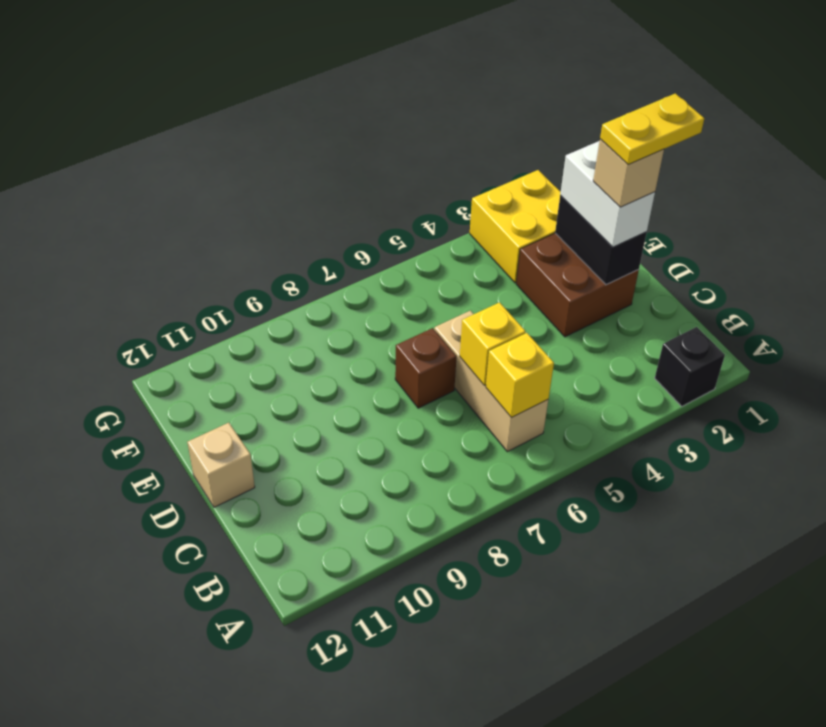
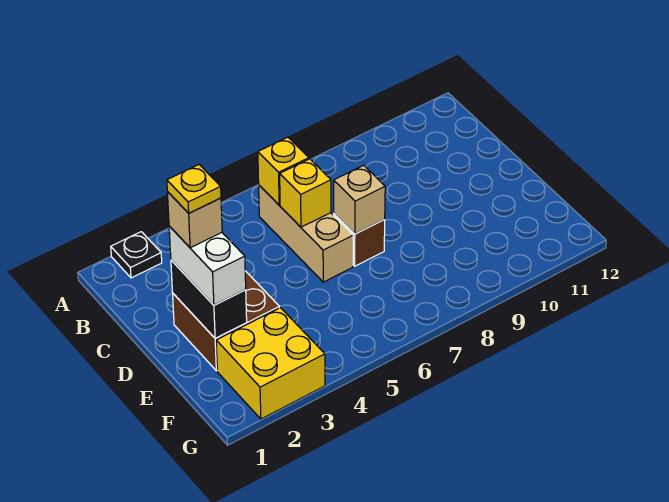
black brick A2 level 1 -> black plate A2 level 1
yellow plate D1:D2 level 5 -> yellow plate D2 level 5
tan brick D12 level 1 -> tan brick D7 level 2

